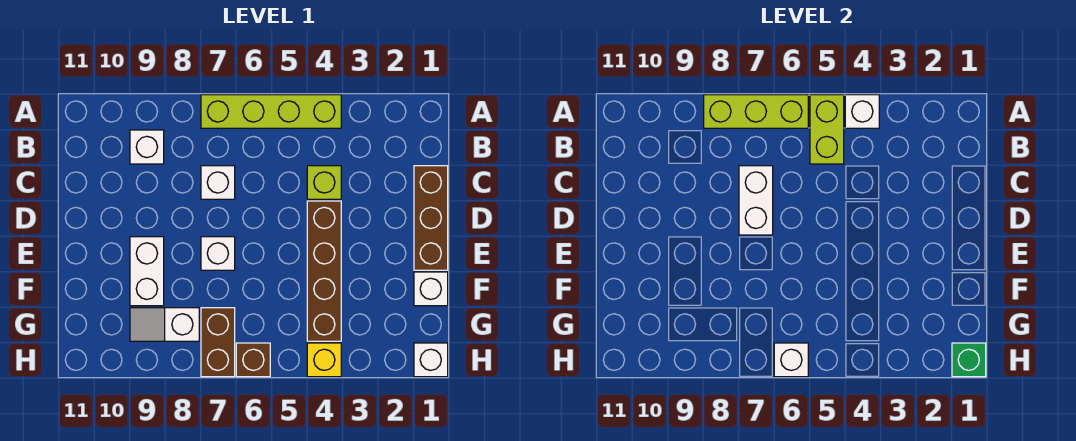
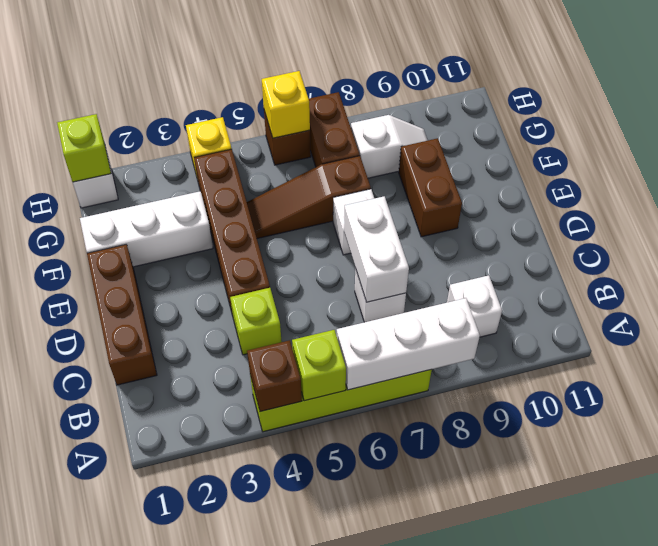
white brick A4 level 2 -> brown brick A4 level 2
lime brick A5:B5 level 2 -> lime brick A5 level 2
lime brick A6:A8 level 2 -> white brick A6:A8 level 2
white brick E9:F9 level 1 -> brown brick E9:F9 level 1
white brick F1 level 1 -> white brick F1:F3 level 1
none -> brown slope F5:F7 level 1 top 7
green brick H1 level 2 -> lime brick H1 level 2
white brick H6 level 2 -> yellow brick H6 level 2

